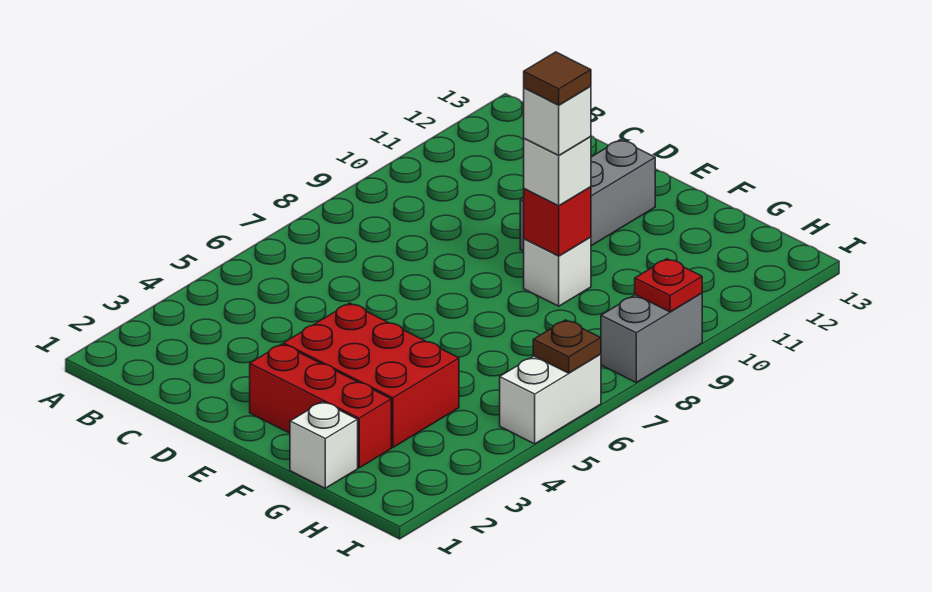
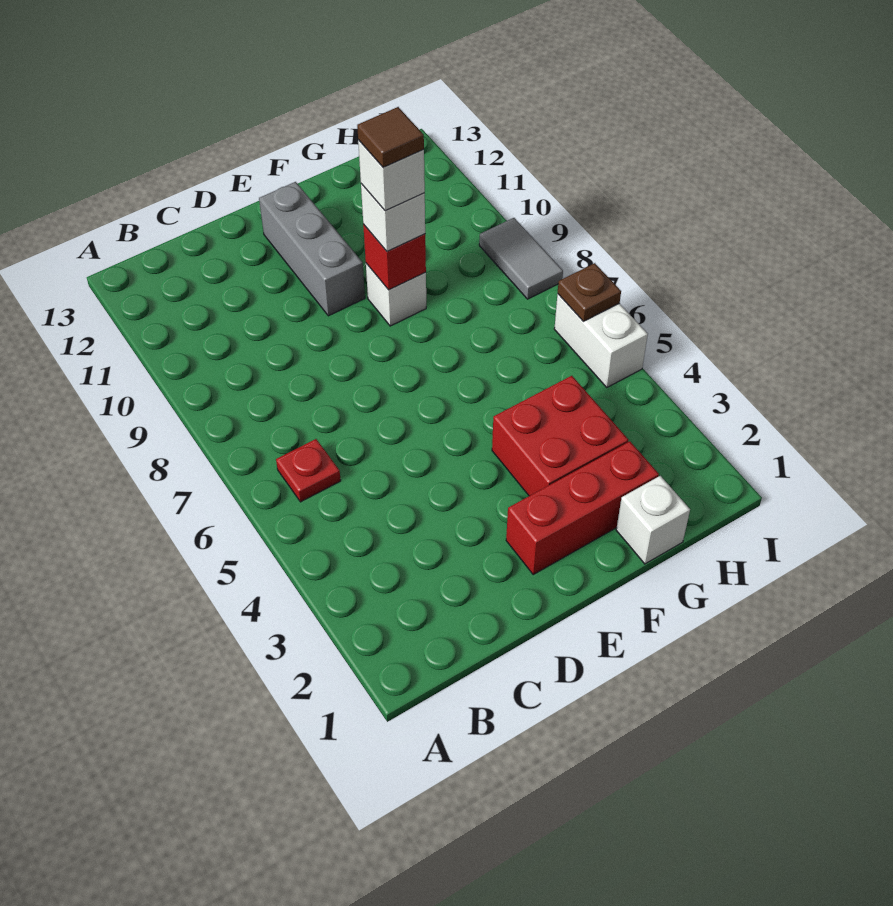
red brick E3:G4 level 1 -> red brick F3:G4 level 1
grey brick I8:I9 level 1 -> grey tile I8:I9 level 1
red plate I9 level 2 -> red plate B6 level 1

